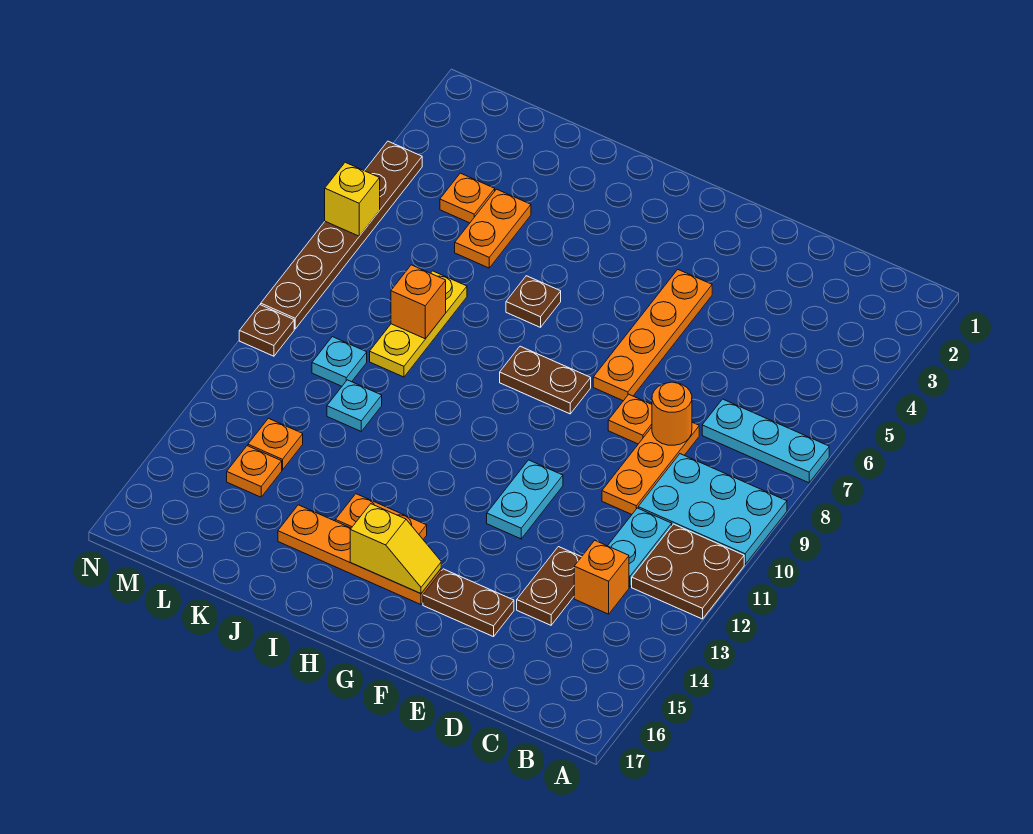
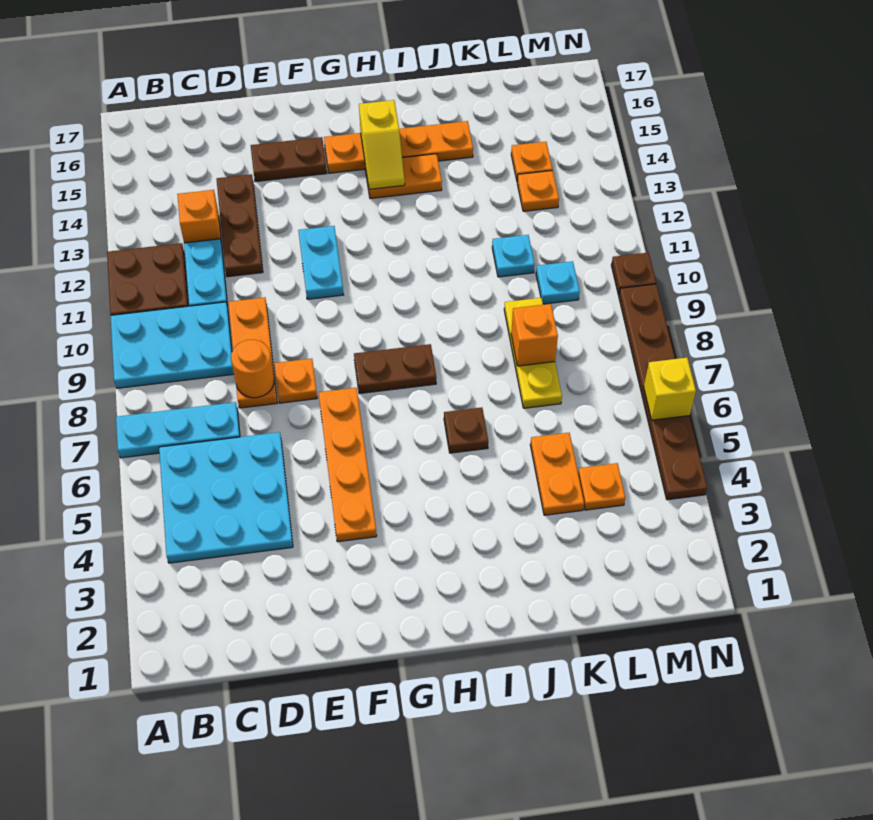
none -> cyan plate B4:D6 level 1
brown plate D13:D14 level 1 -> brown plate D12:D14 level 1
yellow slope G15:H15 level 2 top H -> yellow slope H14:H15 level 2 top 15

